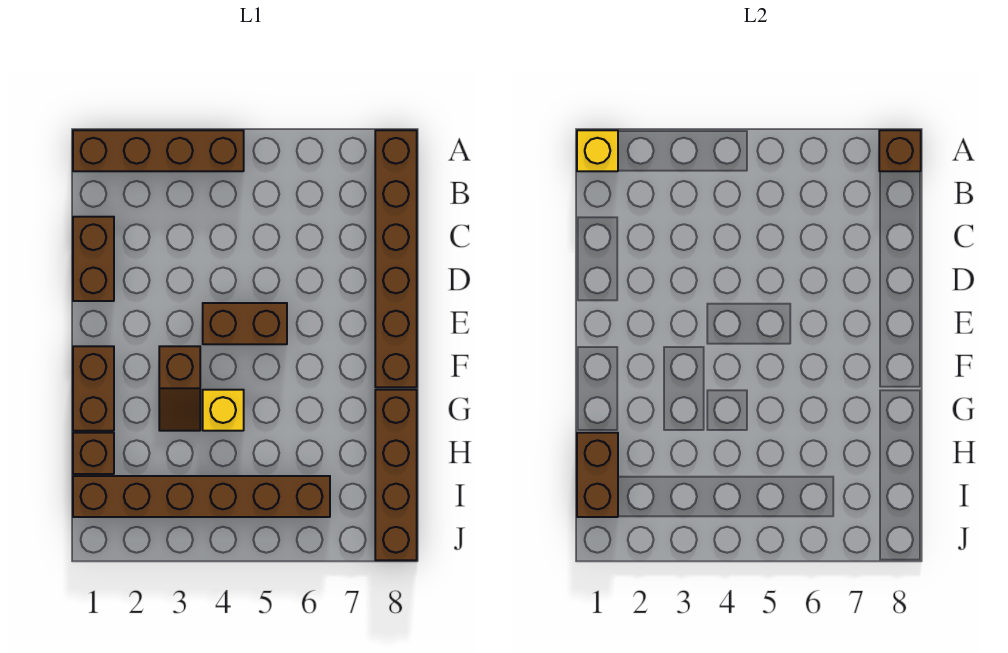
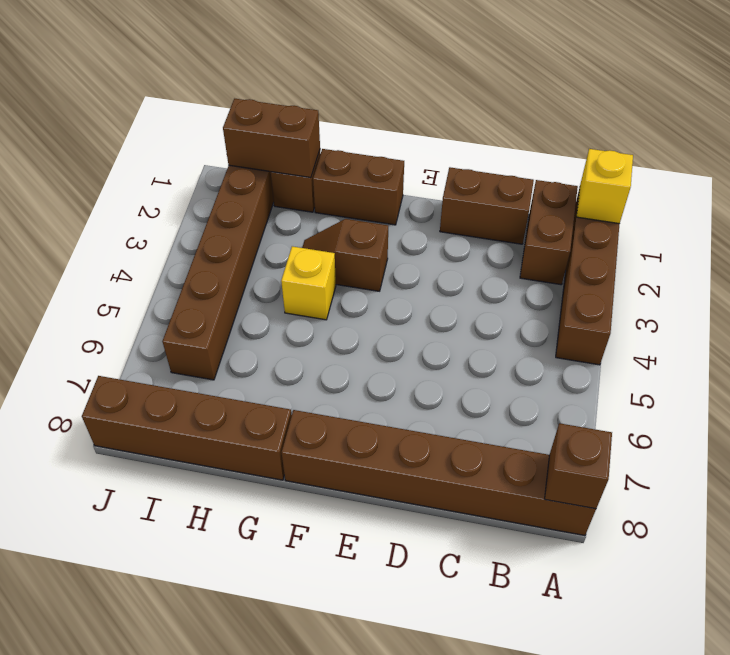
brown brick E4:E5 level 1 -> brown brick B1:B2 level 1

